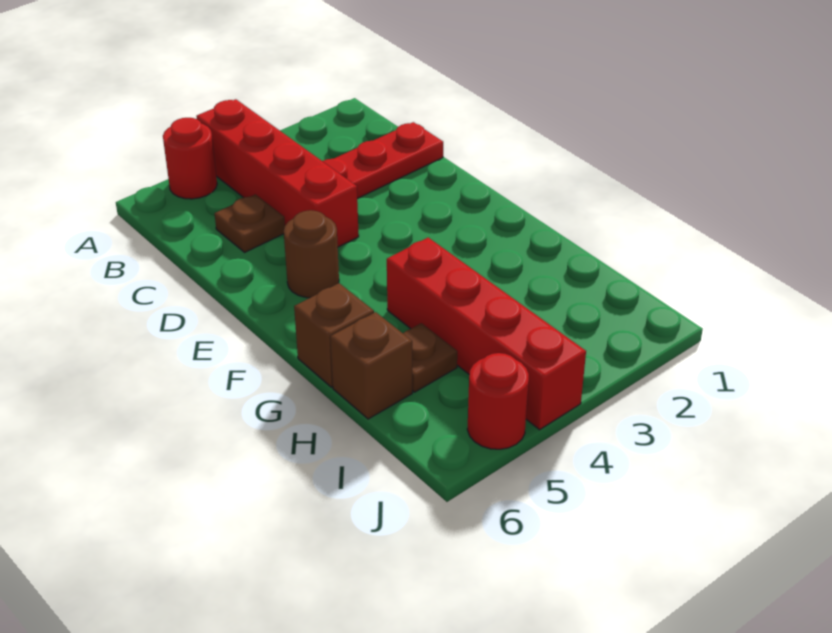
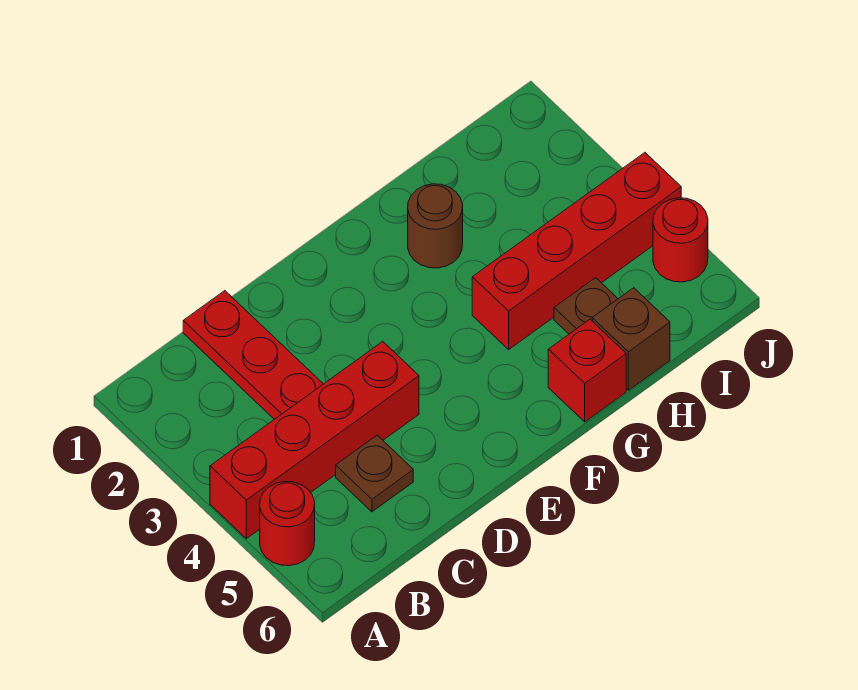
brown round brick E5 level 1 -> brown round brick G2 level 1
brown brick G6 level 1 -> red brick G6 level 1

